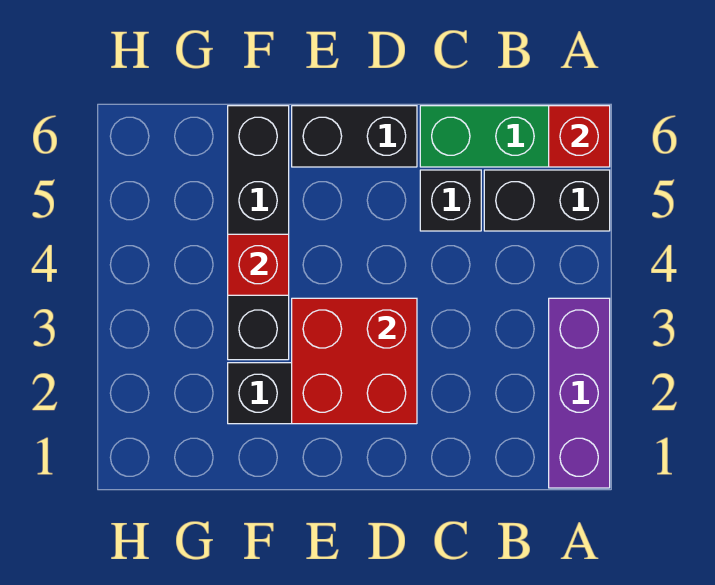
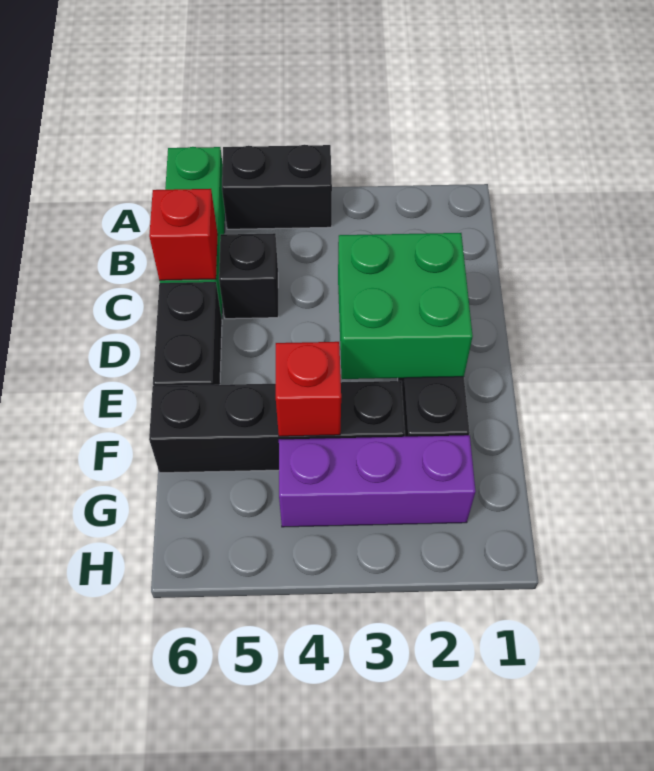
purple brick A1:A3 level 1 -> purple brick G2:G4 level 1
black brick A5:B5 level 1 -> black brick A4:A5 level 1
red brick A6 level 2 -> red brick C6 level 2
red brick D2:E3 level 2 -> green brick D2:E3 level 2

